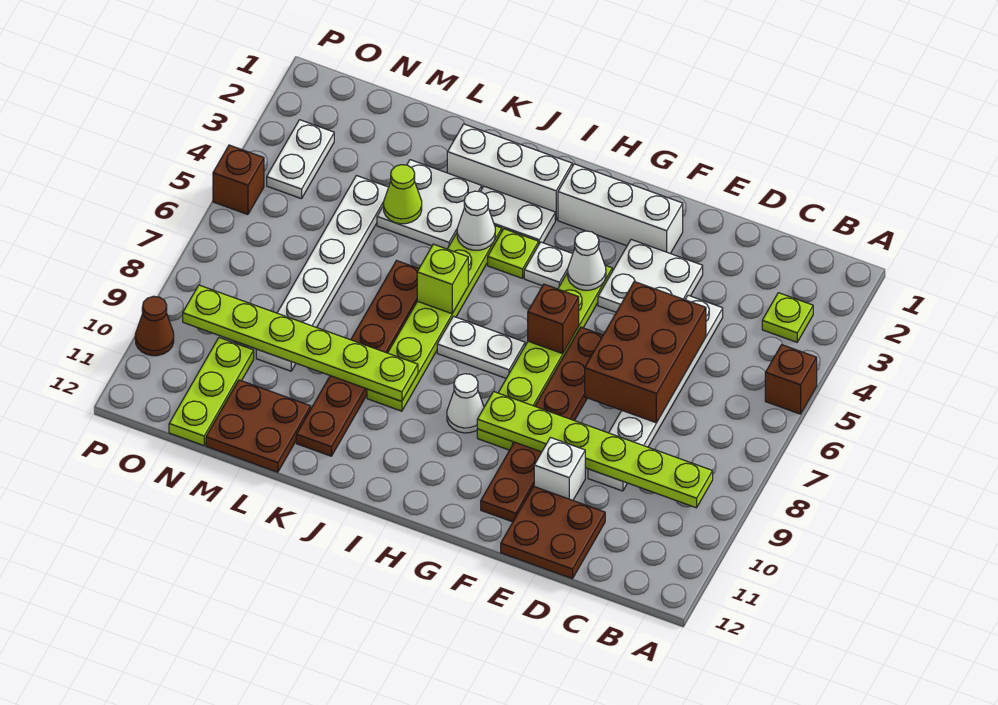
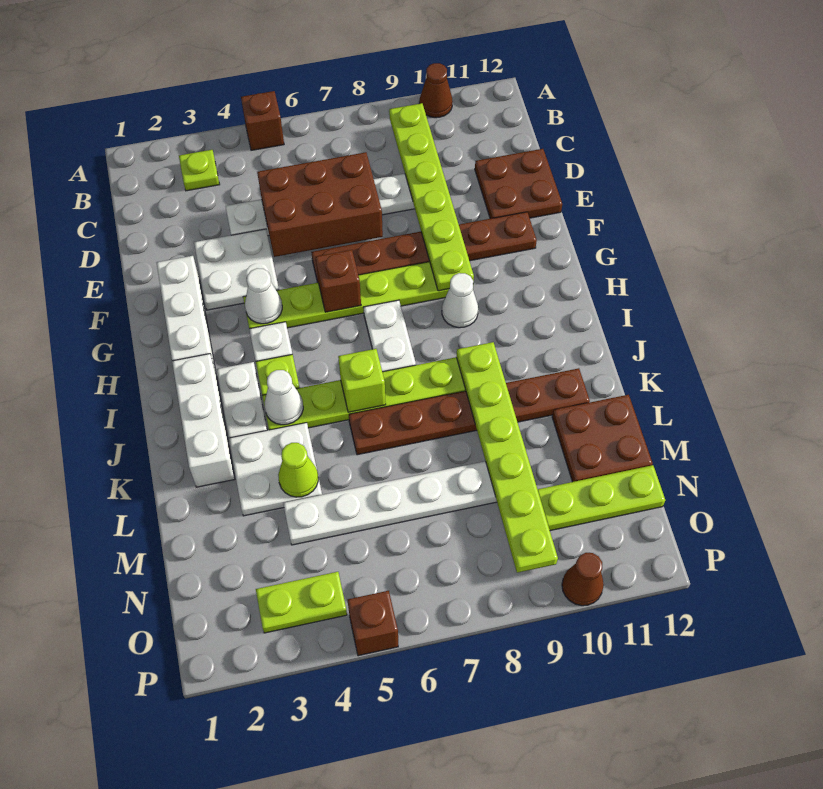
none -> brown cone A10 level 1
white brick E10 level 1 -> none
white plate O3:O4 level 1 -> lime plate O3:O4 level 1

